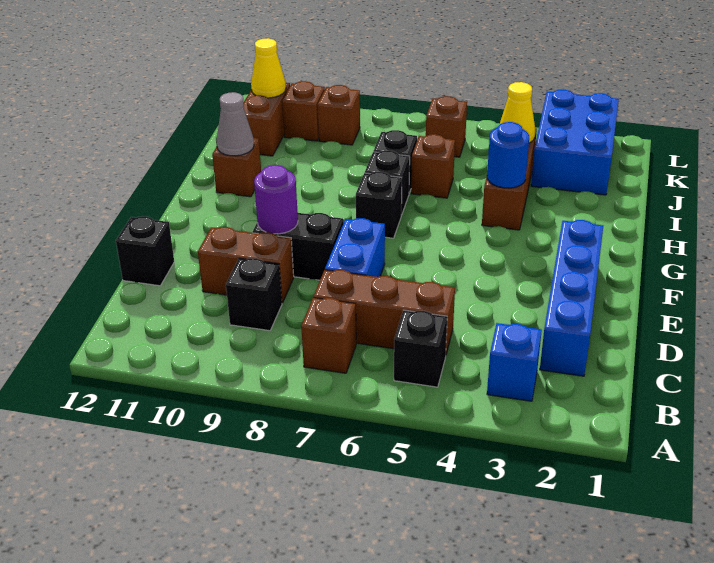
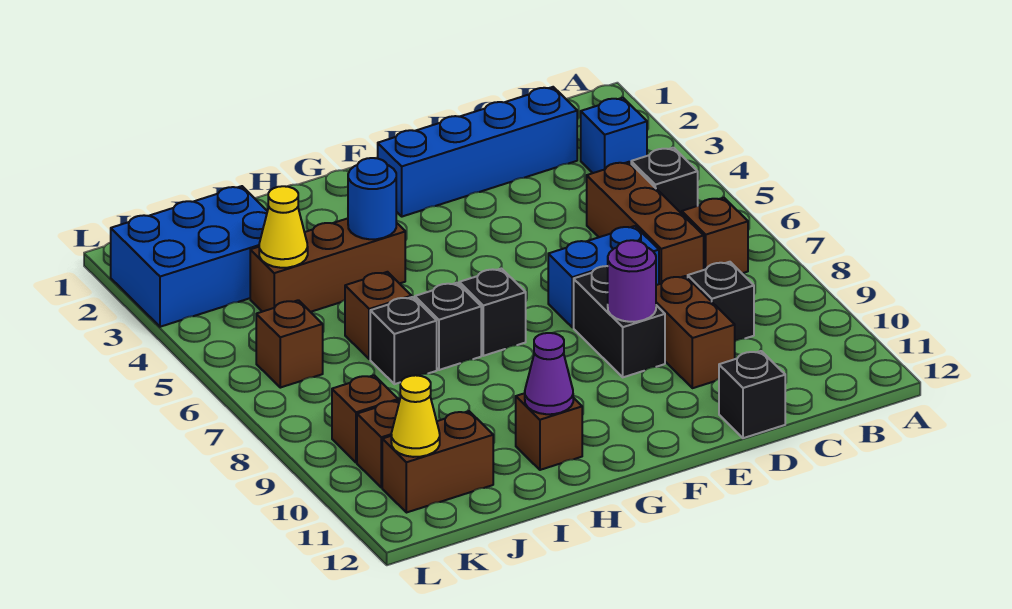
grey cone H11 level 2 -> purple cone H11 level 2

